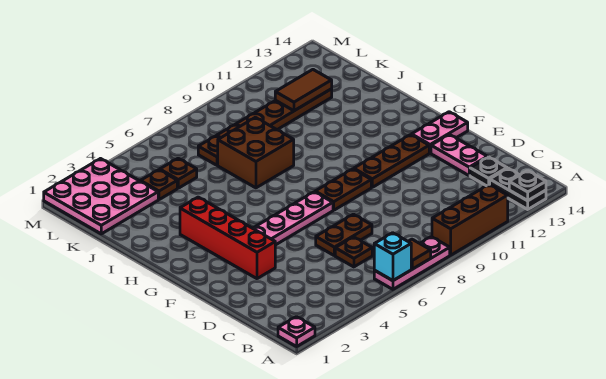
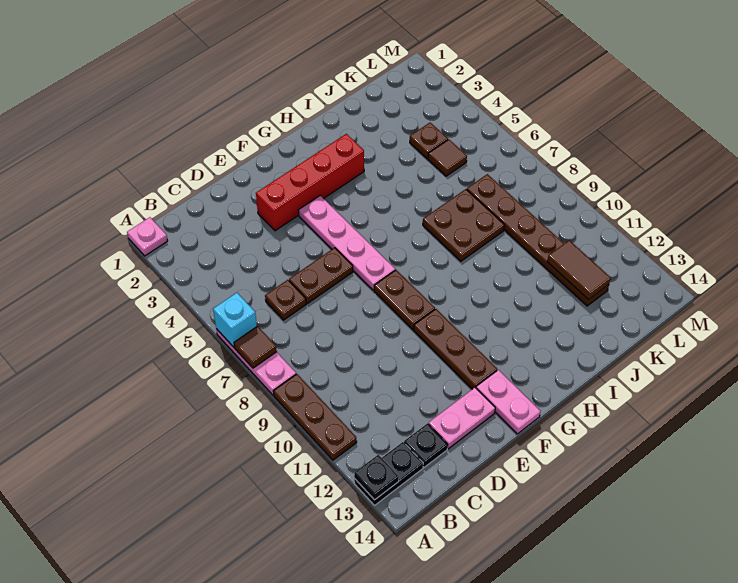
brown brick A9:A11 level 1 -> brown plate A9:A11 level 1
brown plate D6:D7 level 1 -> brown plate D6:E6 level 1
brown brick I7:J8 level 1 -> brown plate I7:J8 level 1
pink plate K1:M3 level 1 -> none
brown plate K5 level 1 -> brown tile K5 level 1

